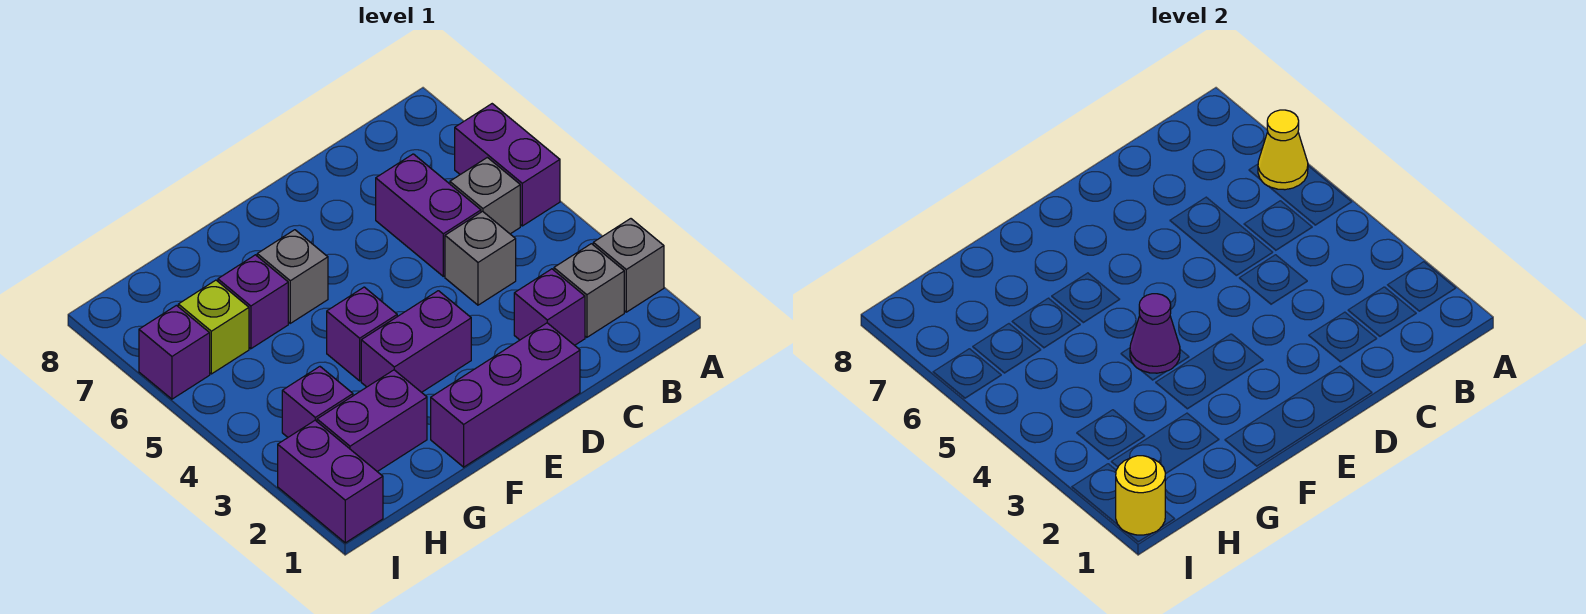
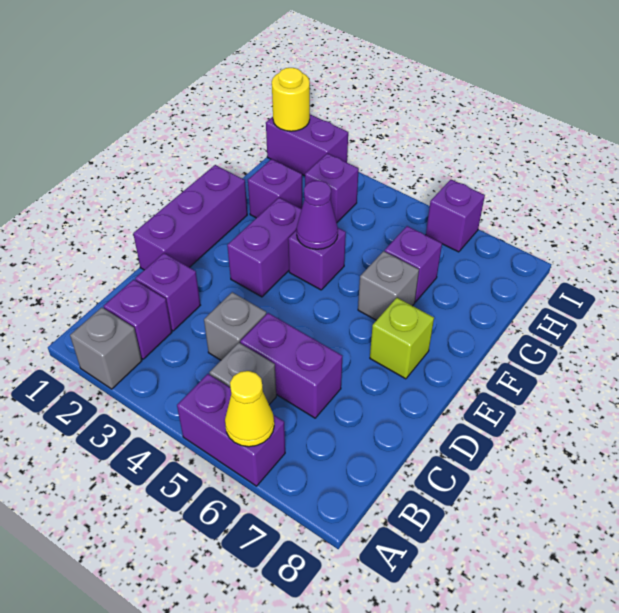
grey brick B2 level 1 -> purple brick B2 level 1
purple brick G2:H2 level 1 -> purple brick G2 level 1
lime brick H6 level 1 -> lime brick E7 level 1

